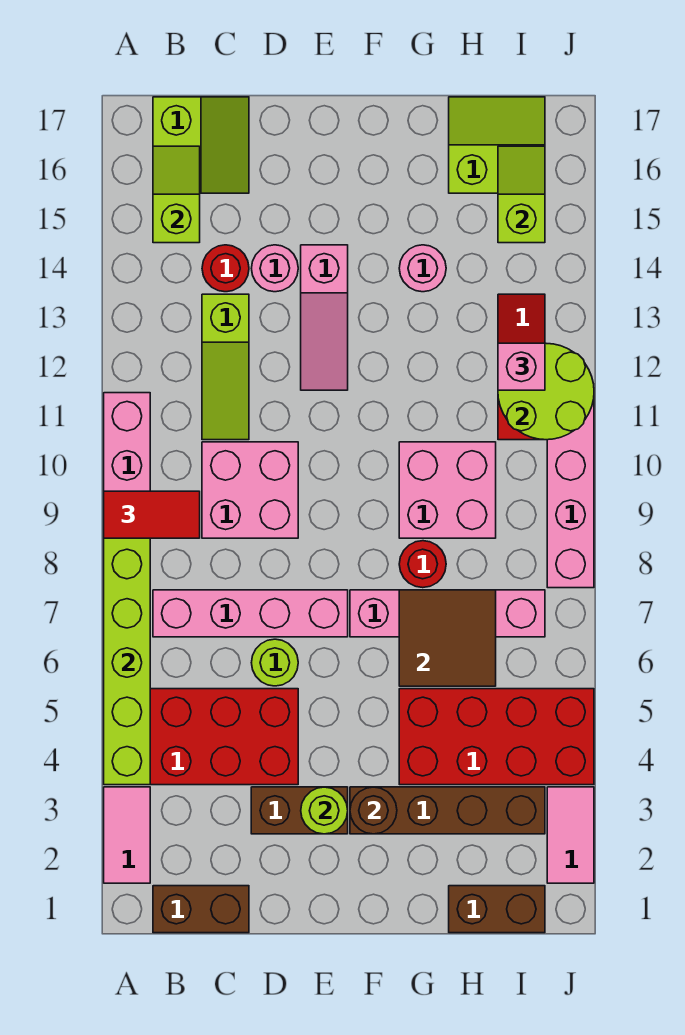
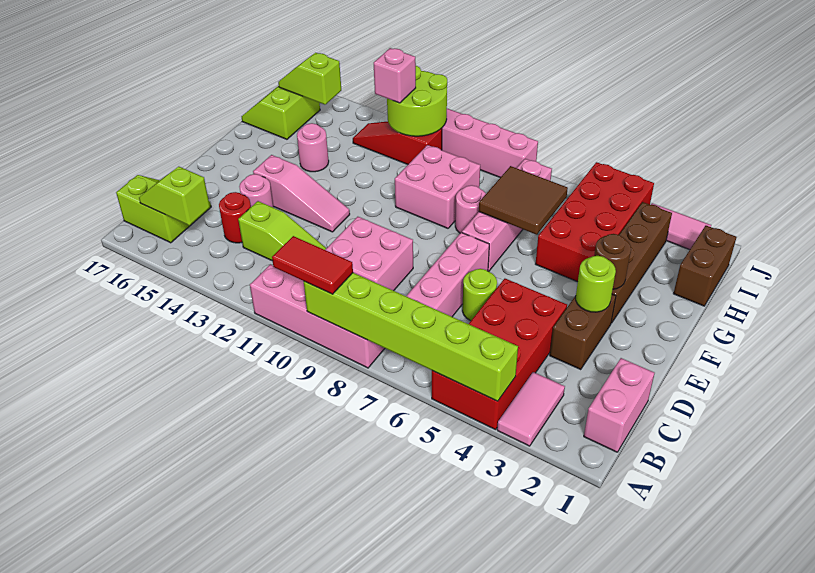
pink tile A2:A3 level 1 -> pink tile A3:B3 level 1
red tile A9:B9 level 3 -> red tile A9:A10 level 3
brown brick B1:C1 level 1 -> pink brick B1:C1 level 1
red round brick G8 level 1 -> pink round brick G8 level 1

